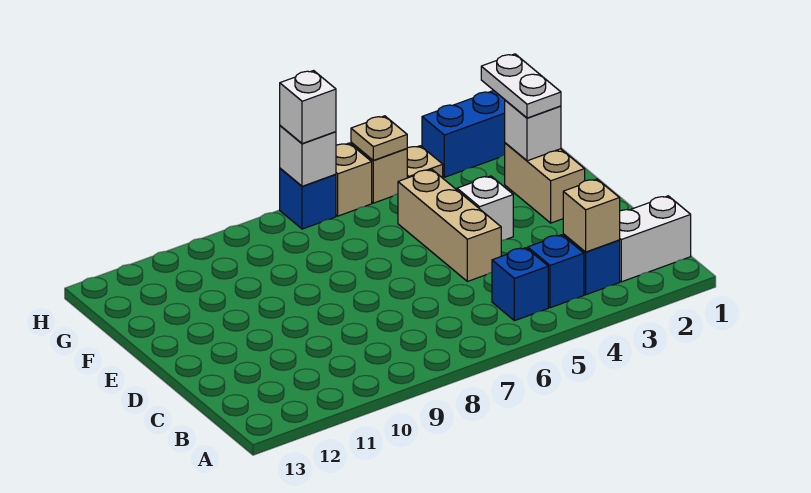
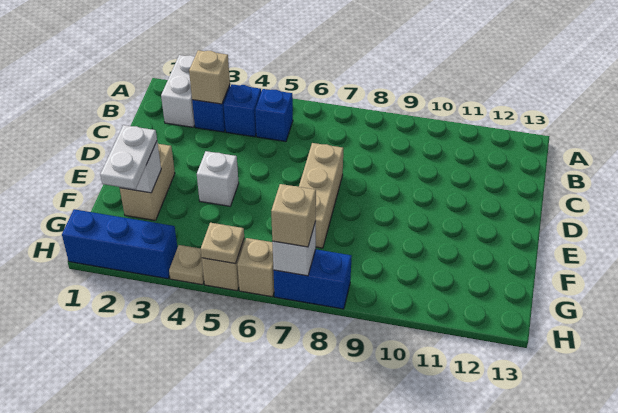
white brick B1:B2 level 1 -> white brick A2:B2 level 1
tan brick D5:F5 level 1 -> tan brick D7:F7 level 1
blue brick H7 level 1 -> blue brick H7:H8 level 1
white brick H7 level 3 -> tan brick H7 level 3

